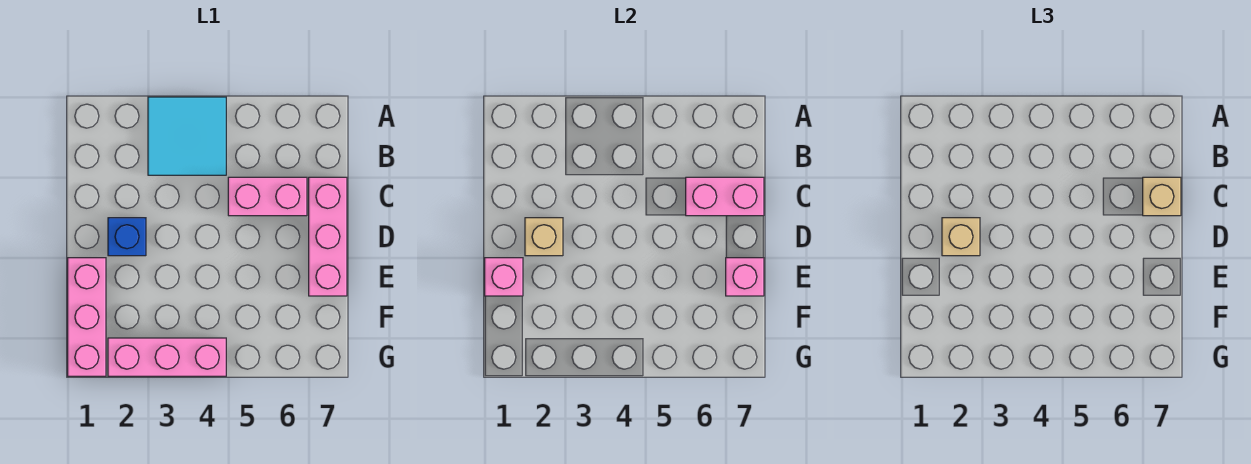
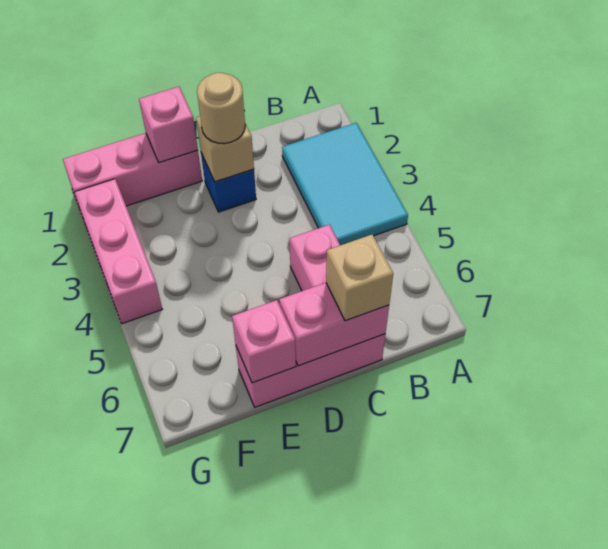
cyan tile A3:B4 level 1 -> cyan tile A2:B4 level 1
pink brick C6:C7 level 2 -> pink brick C7:D7 level 2
tan brick D2 level 3 -> tan round brick D2 level 3

